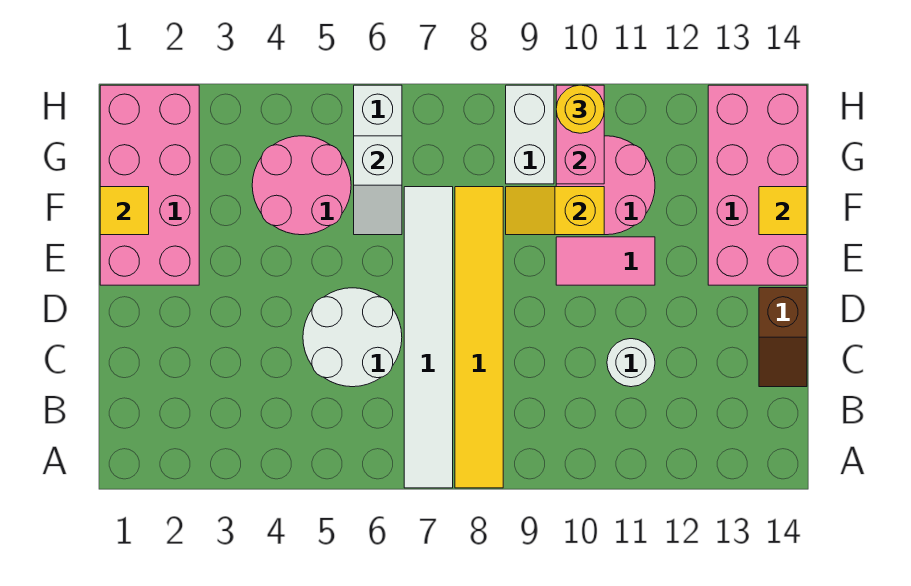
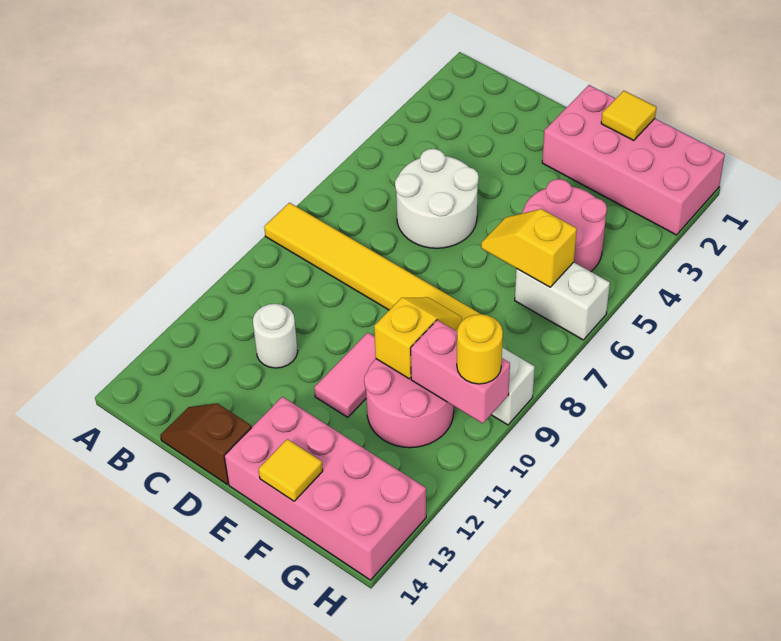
white tile A7:F7 level 1 -> none
white slope F6:G6 level 2 top G -> yellow slope F6:G6 level 2 top G

